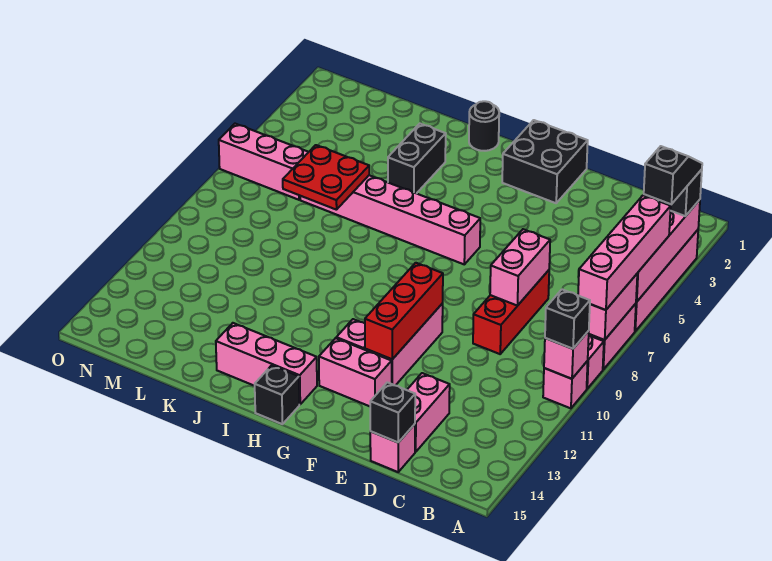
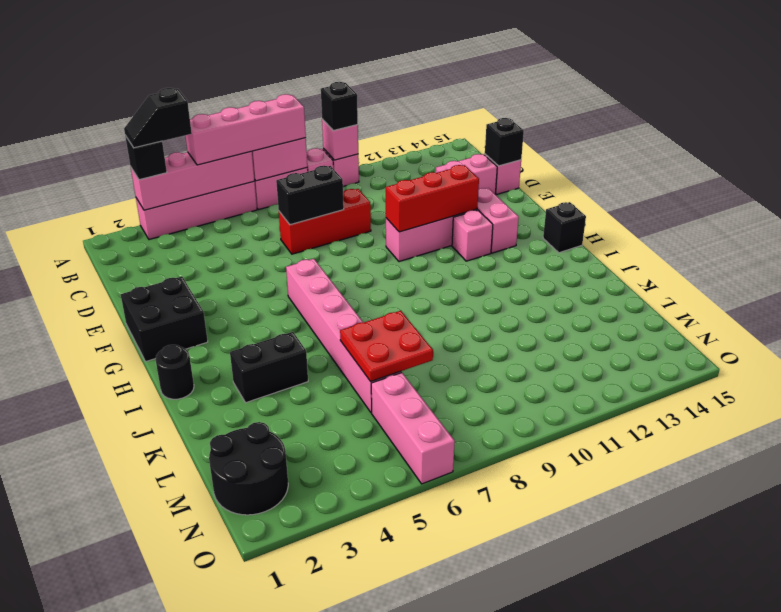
pink brick D7:D8 level 2 -> black brick D7:D8 level 2
pink brick H14:J14 level 1 -> none
none -> black round brick M1:N2 level 1

